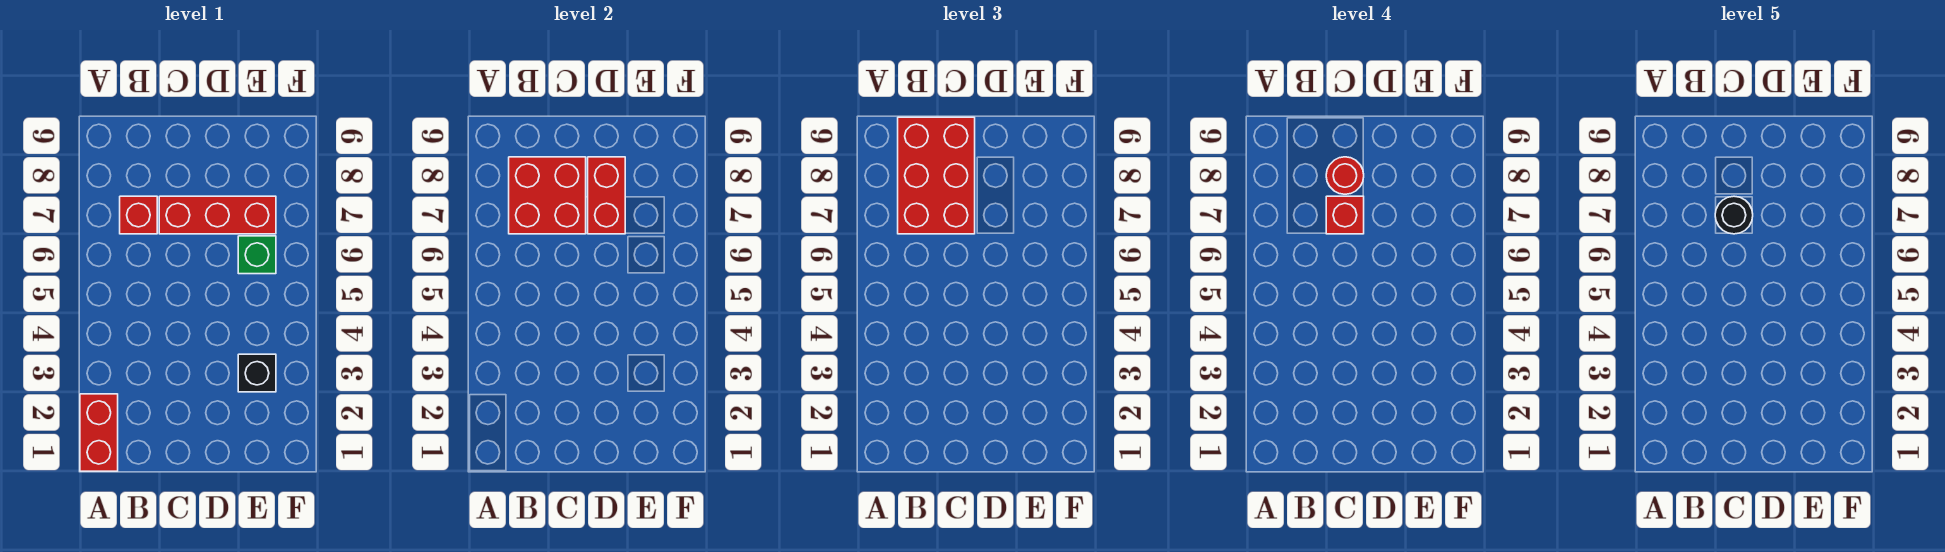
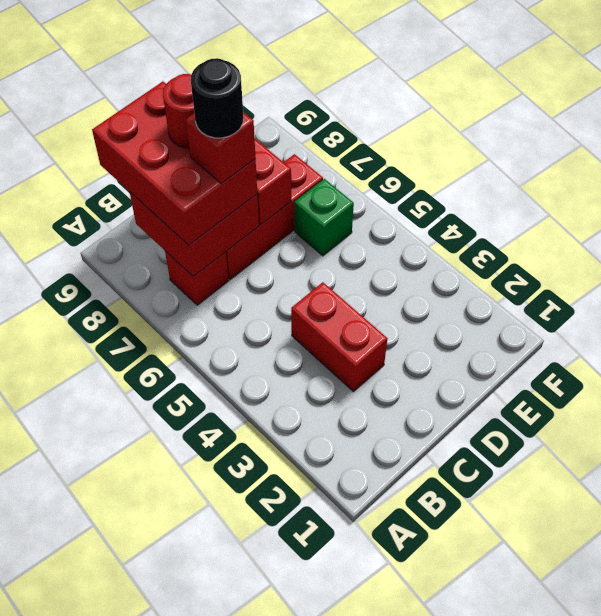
red brick A1:A2 level 1 -> red brick C3:C4 level 1
black brick E3 level 1 -> none

